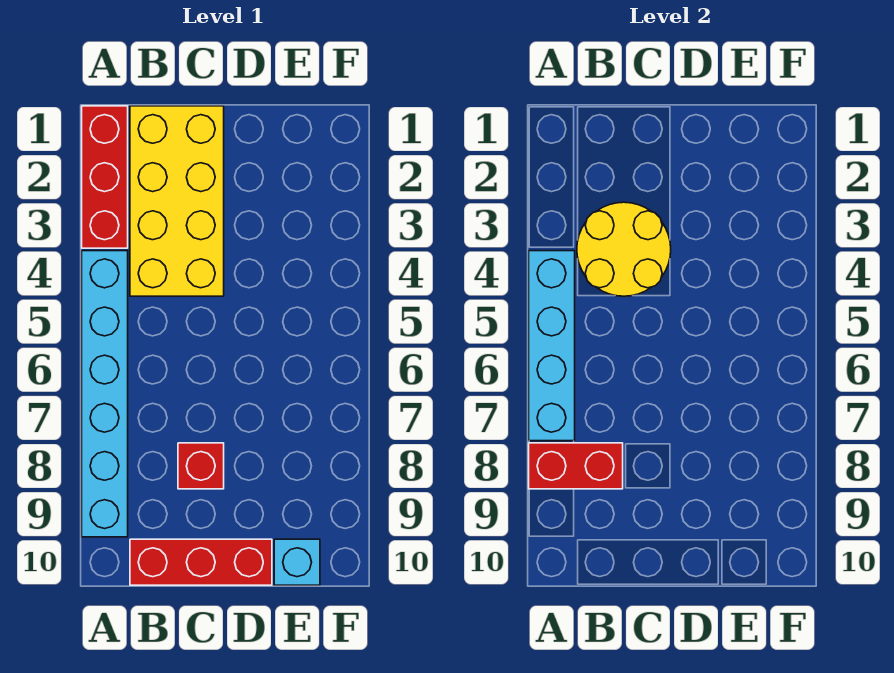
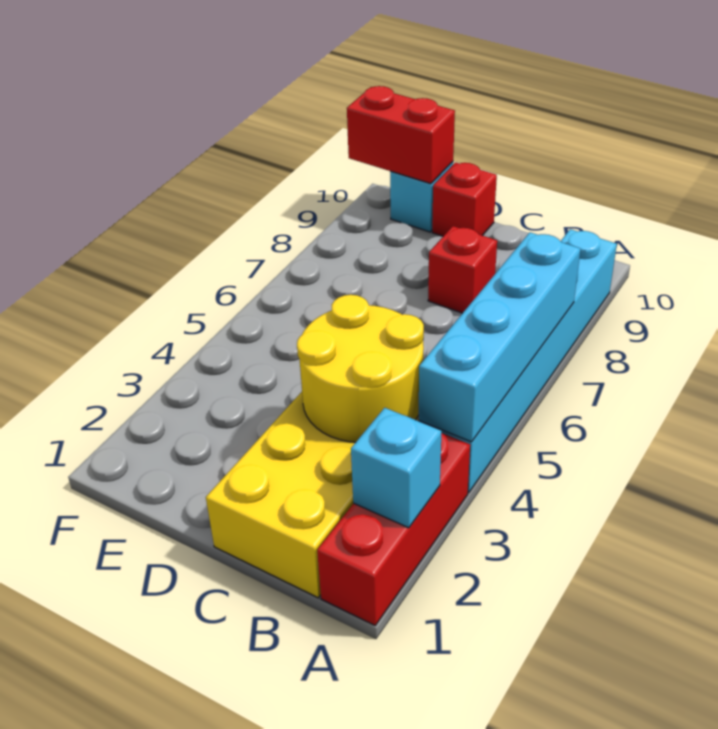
none -> cyan brick A2 level 2
red brick A8:B8 level 2 -> red brick E10:F10 level 2
red brick B10:D10 level 1 -> red brick D10 level 1

